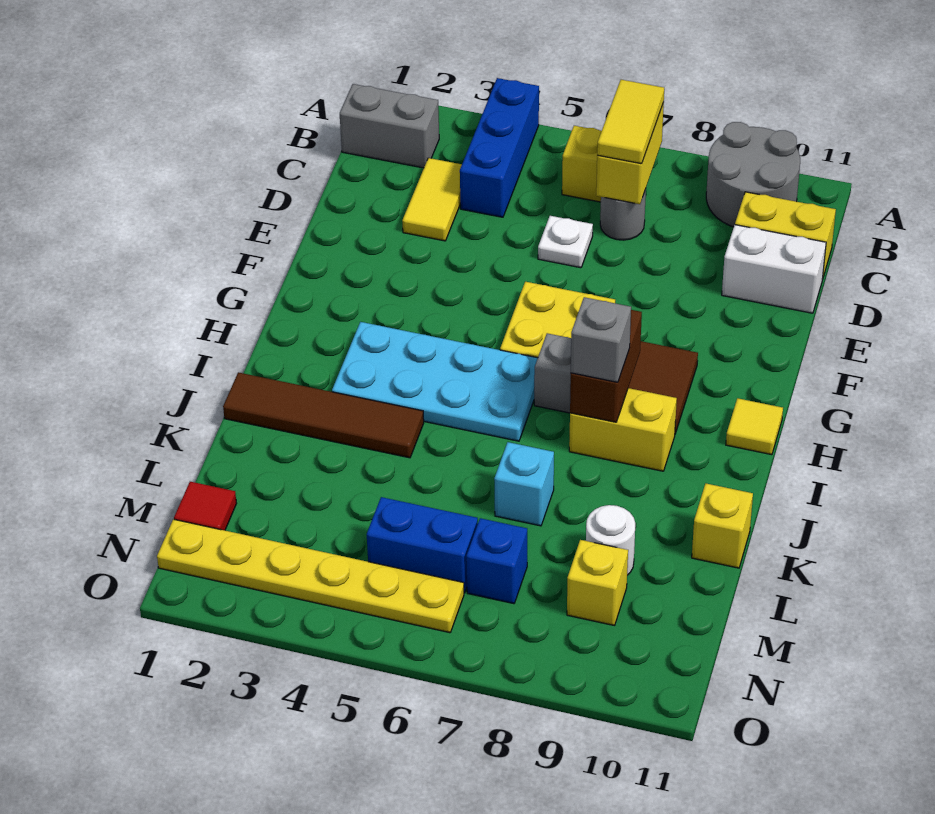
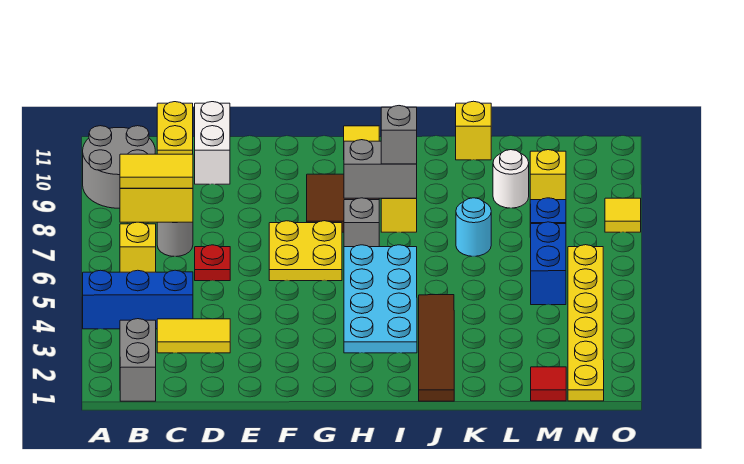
white plate D6 level 1 -> red plate D6 level 1
brown brick H8:I8 level 2 -> grey brick H8:I8 level 2
cyan brick K7 level 1 -> cyan round brick K7 level 1
none -> yellow tile O8 level 1

